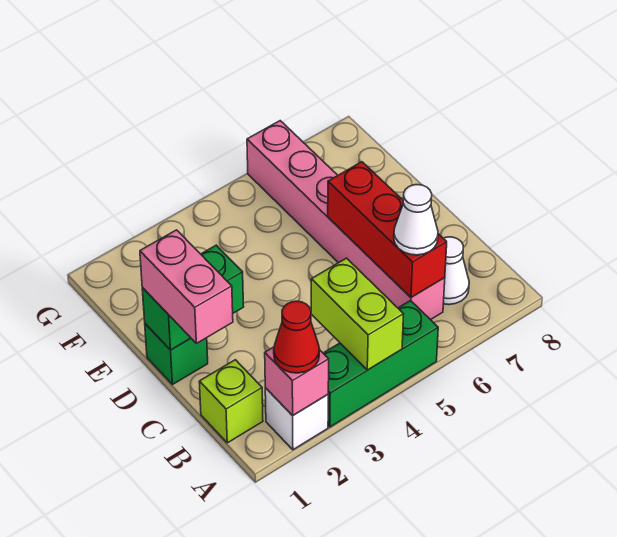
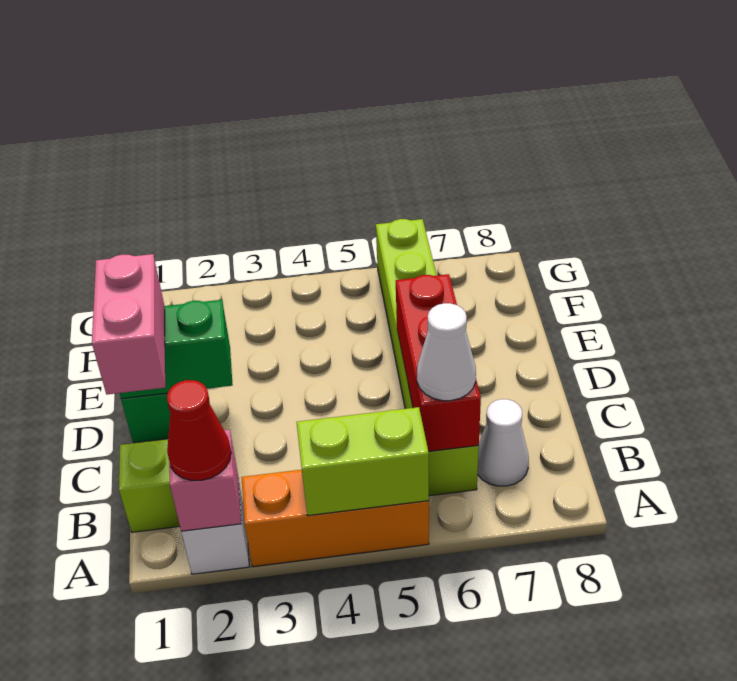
green brick A3:A5 level 1 -> orange brick A3:A5 level 1
lime brick A4:B4 level 2 -> lime brick A4:A5 level 2
pink brick B6:G6 level 1 -> lime brick B6:G6 level 1

